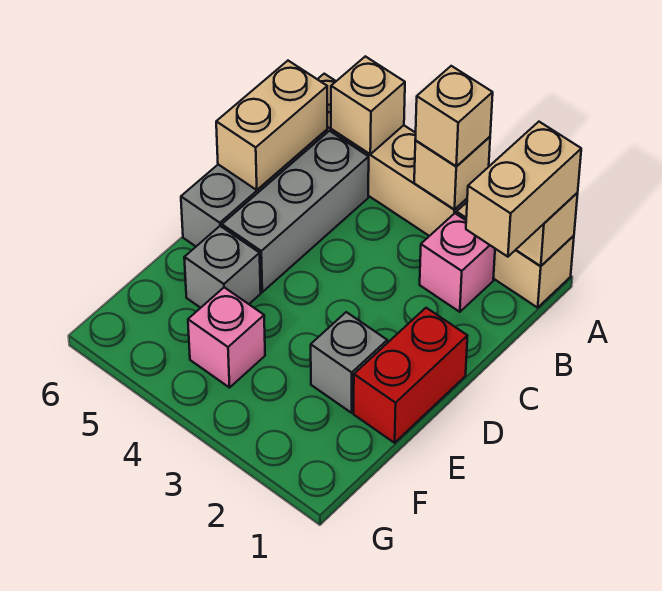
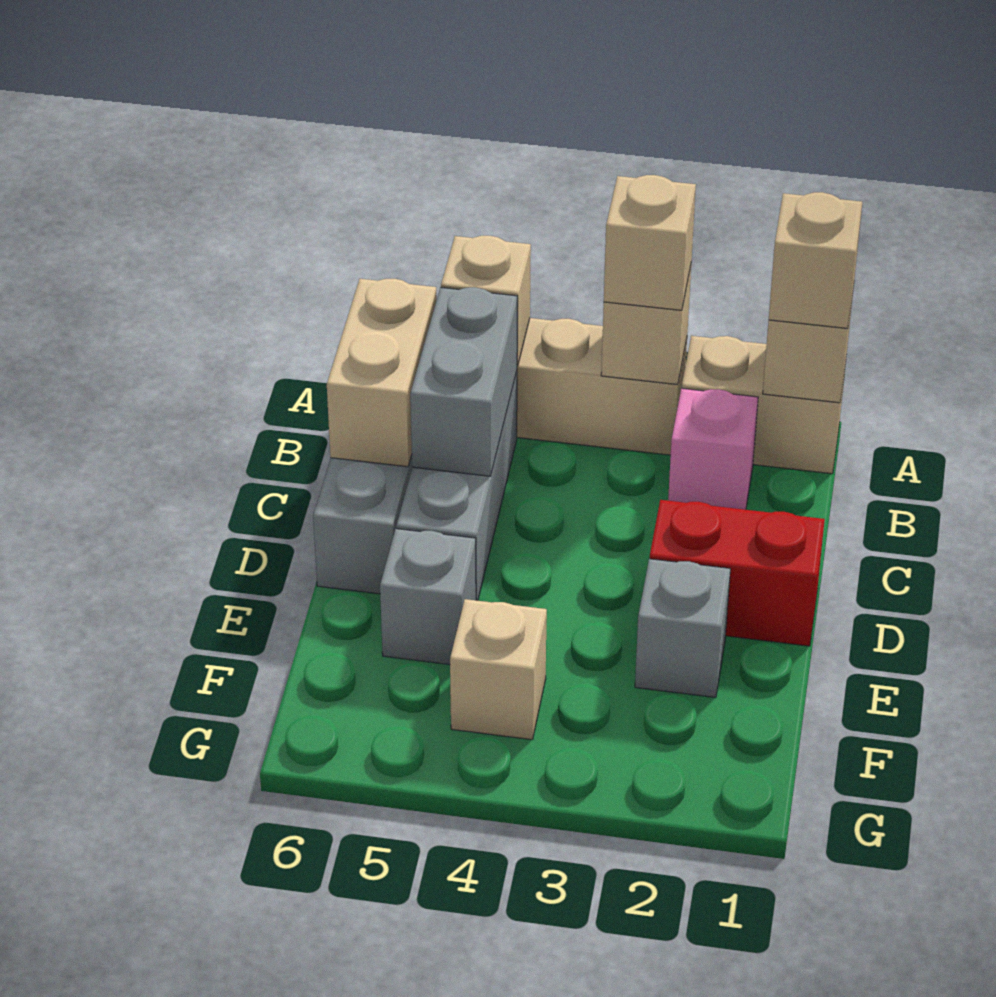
tan brick A1:B1 level 3 -> tan brick A1 level 3
none -> grey brick B5:C5 level 2
red brick D1:E1 level 1 -> red brick D1:D2 level 1
pink brick F4 level 1 -> tan brick F4 level 1

